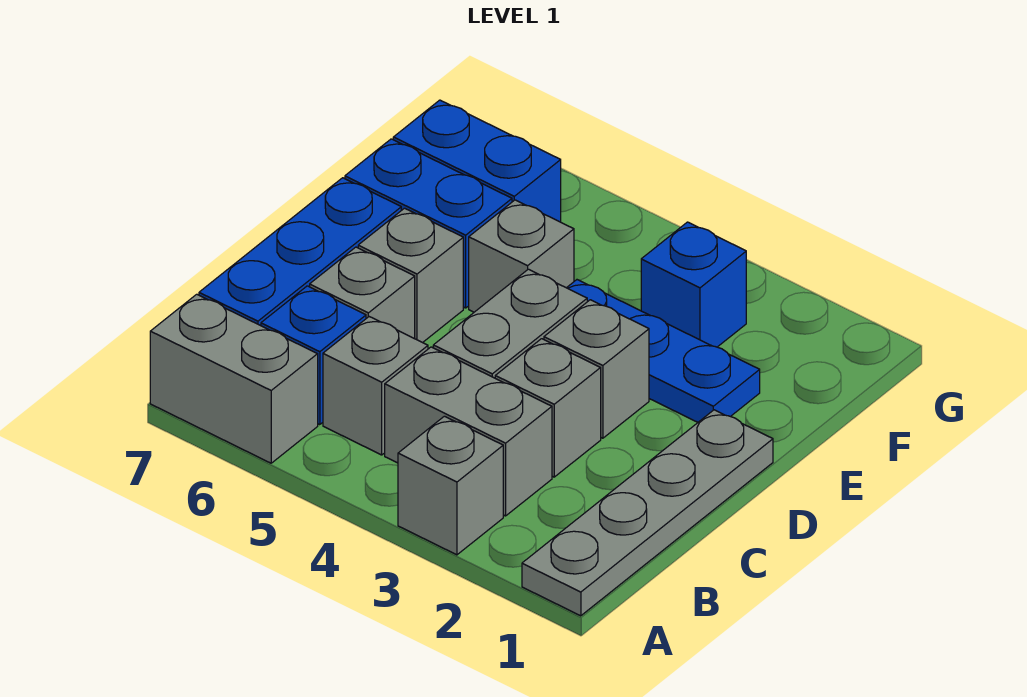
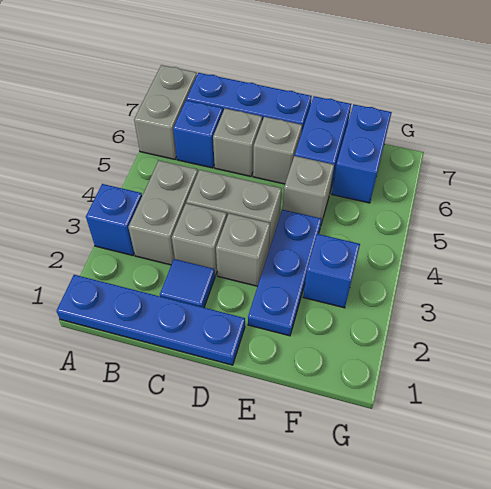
grey plate A1:D1 level 1 -> blue plate A1:D1 level 1
grey brick A3 level 1 -> blue brick A3 level 1
grey brick B5 level 1 -> none
none -> blue tile C2 level 1

